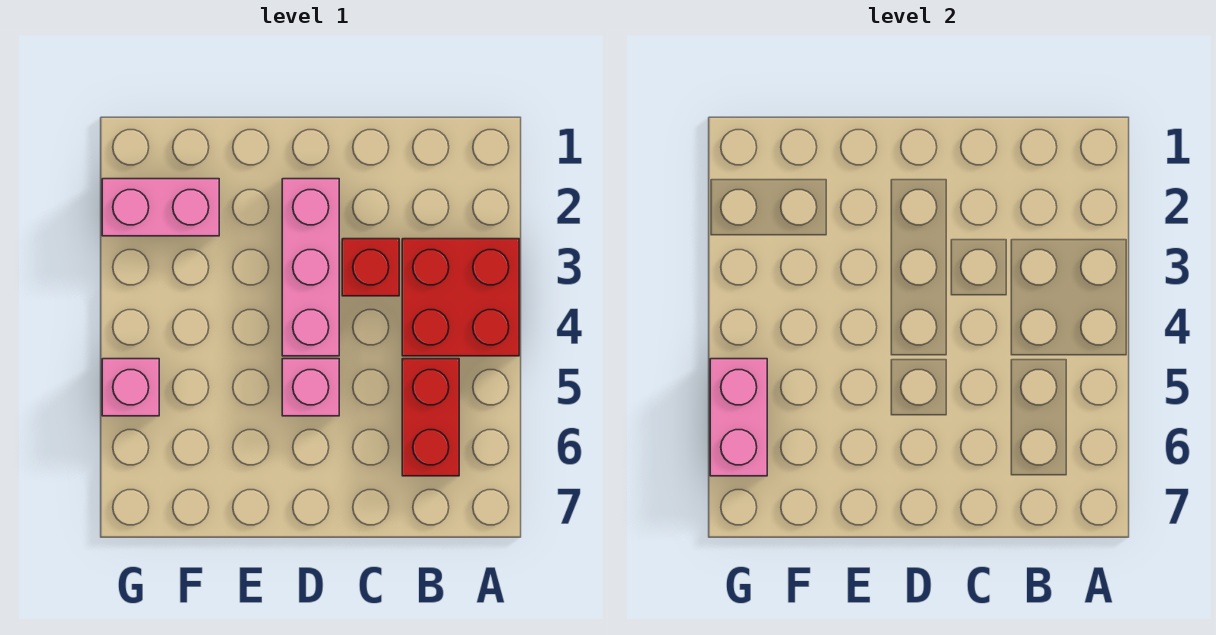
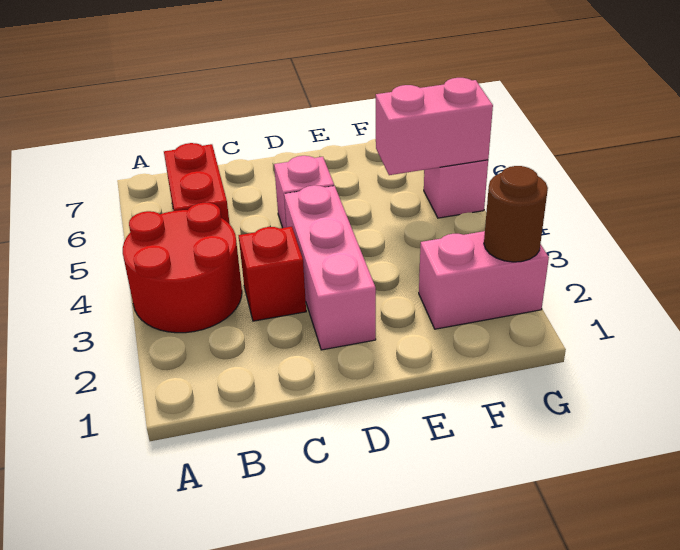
red brick A3:B4 level 1 -> red round brick A3:B4 level 1
none -> brown round brick G2 level 2
pink brick G5:G6 level 2 -> pink brick F5:G5 level 2

